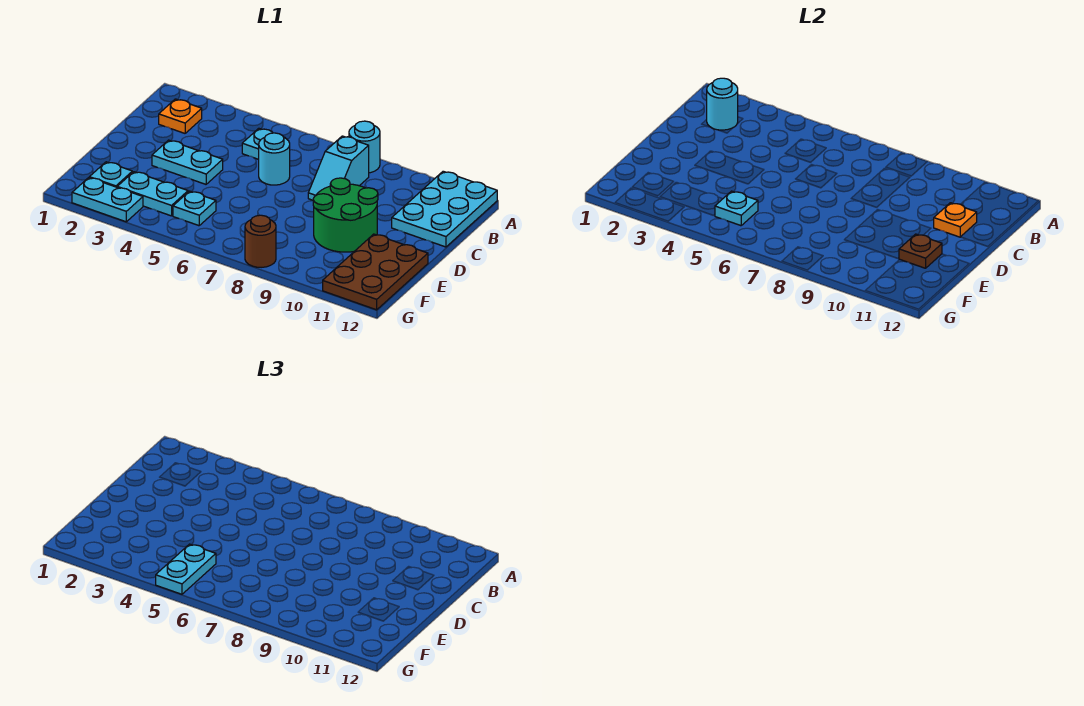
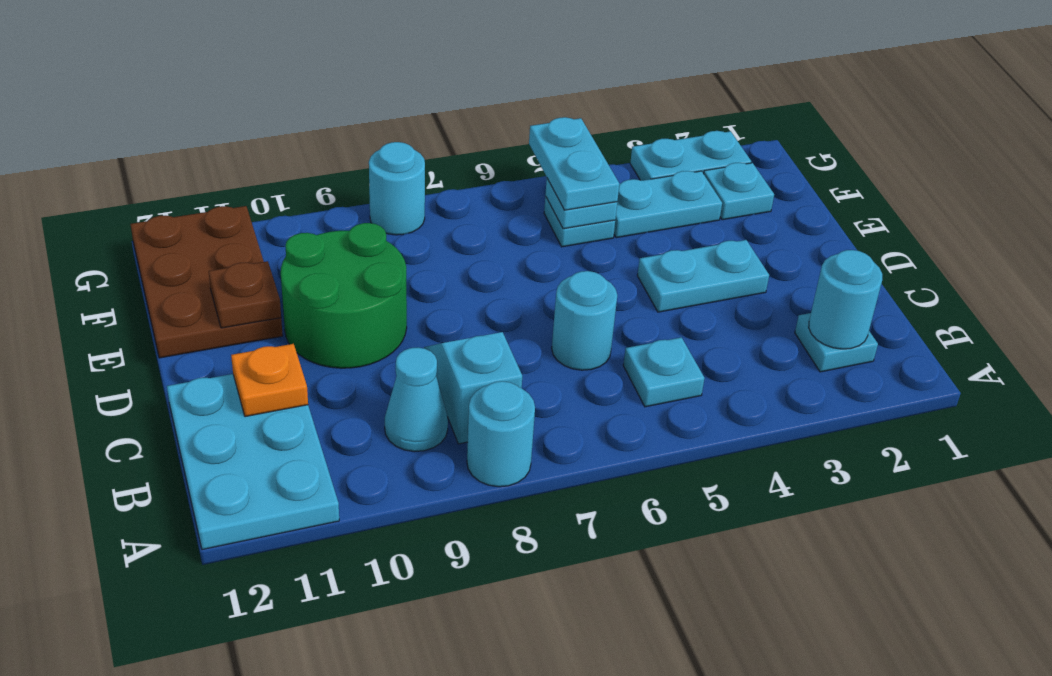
orange plate B2 level 1 -> cyan plate B2 level 1
none -> cyan cone B9 level 1
brown round brick G8 level 1 -> cyan round brick G8 level 1

